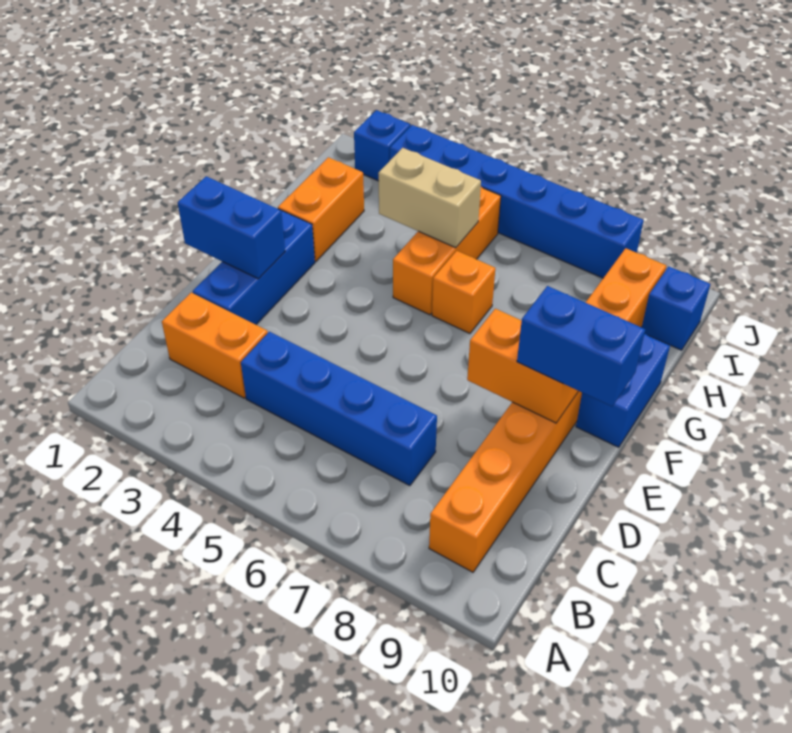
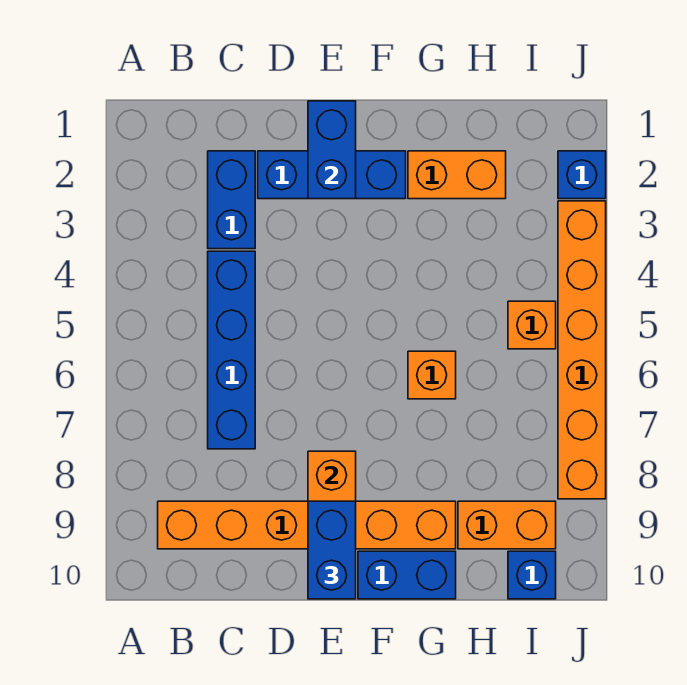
orange brick C2:C3 level 1 -> blue brick C2:C3 level 1
orange brick G5:I5 level 1 -> orange brick I5 level 1
tan brick H4:H5 level 2 -> none
blue brick J3:J8 level 1 -> orange brick J3:J8 level 1

